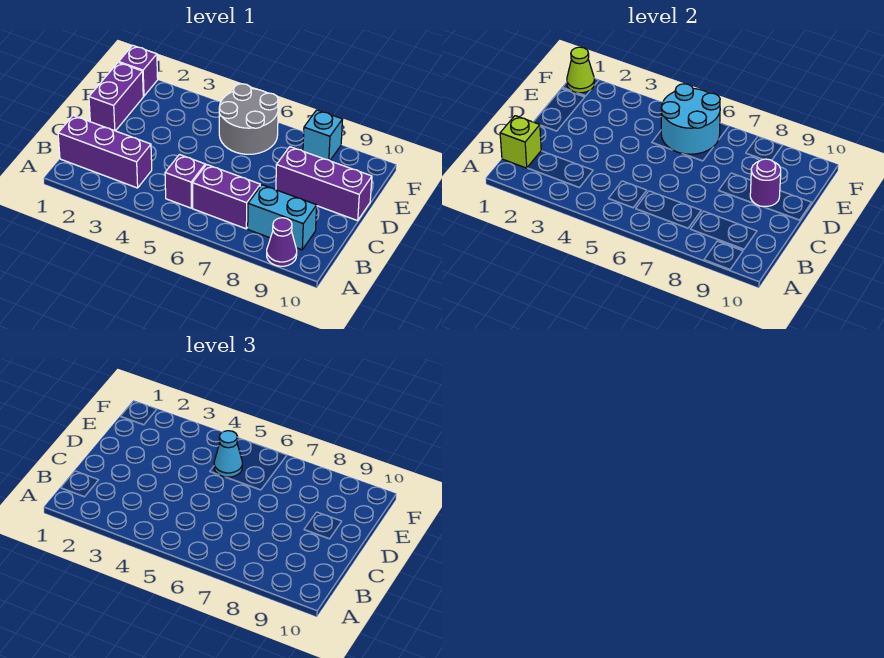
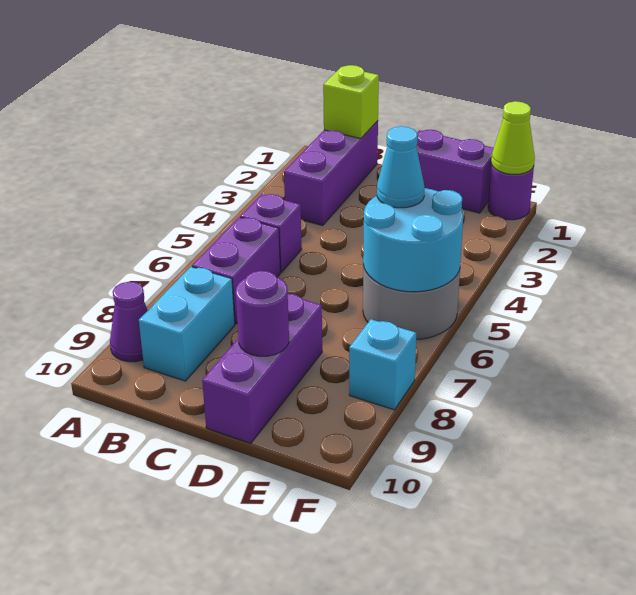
purple brick F1 level 1 -> purple round brick F1 level 1

